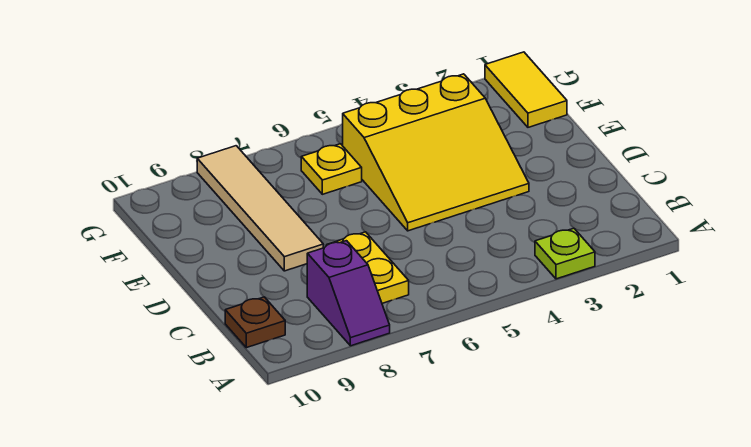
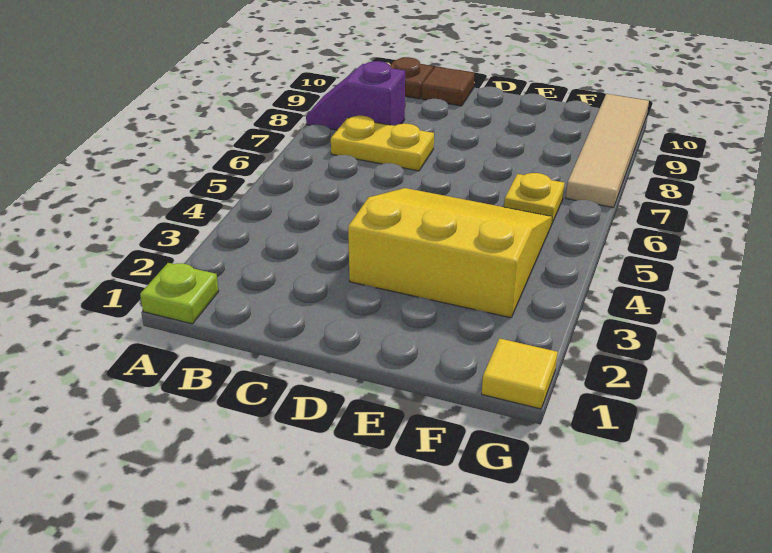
lime plate A3 level 1 -> lime plate A1 level 1
none -> brown tile C10 level 1
yellow slope D3:F5 level 1 top F -> yellow slope D3:F5 level 1 top 3
tan tile D8:G8 level 1 -> tan tile G7:G10 level 1
yellow tile F1:G1 level 1 -> yellow tile G1 level 1

